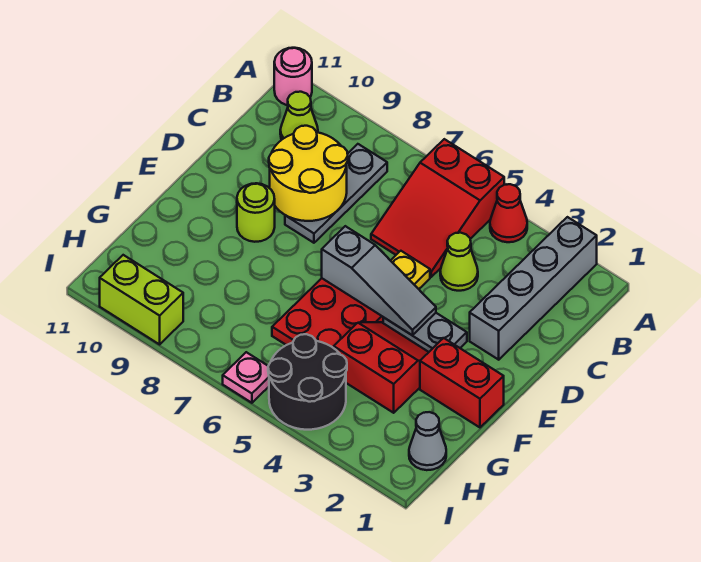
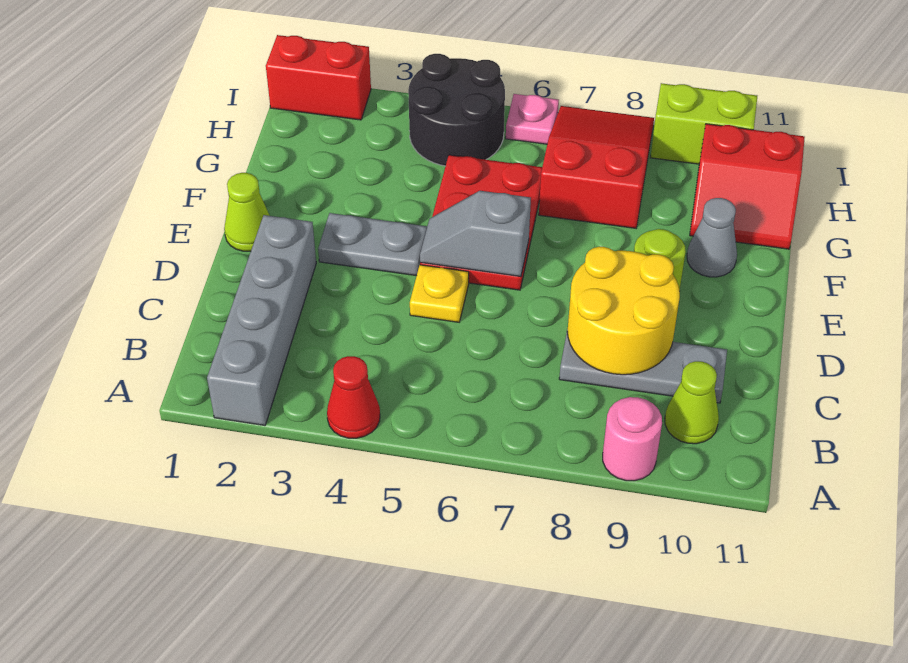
red slope A5:C6 level 1 top A -> red slope G7:I8 level 1 top G
pink round brick A11 level 1 -> pink round brick A9 level 1
grey plate B8:D8 level 1 -> grey plate C8:C10 level 1
lime cone C4 level 1 -> lime cone E1 level 1
grey slope E4:E6 level 2 top 6 -> grey slope E5:E6 level 2 top 6
red brick F1:F2 level 1 -> red brick I1:I2 level 1
red slope F3:G4 level 1 top G -> red slope G10:H11 level 1 top H
grey cone H1 level 1 -> grey cone F10 level 1

